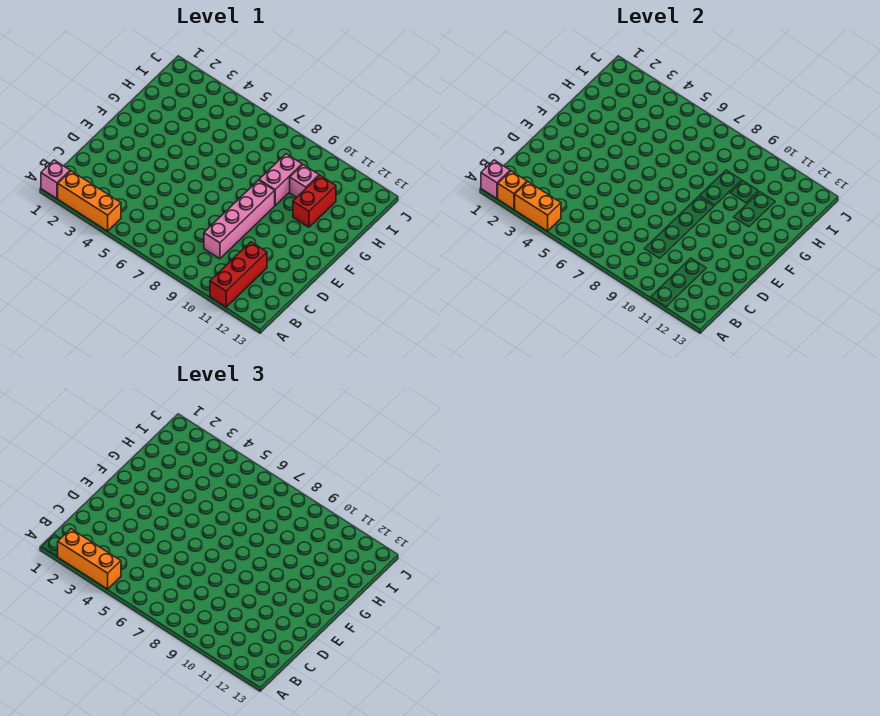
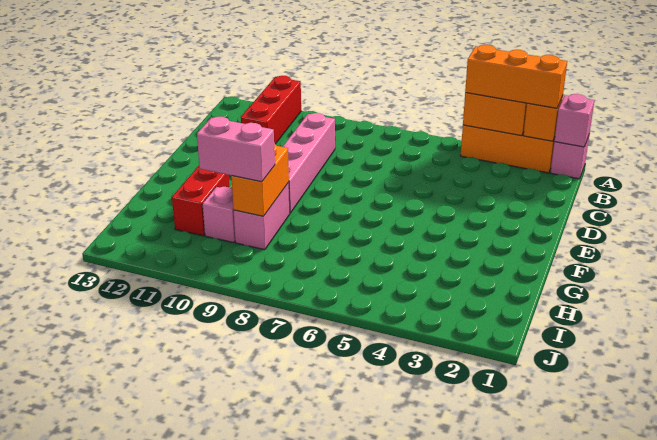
none -> orange brick G9:H9 level 2
none -> pink brick H9:H10 level 3

